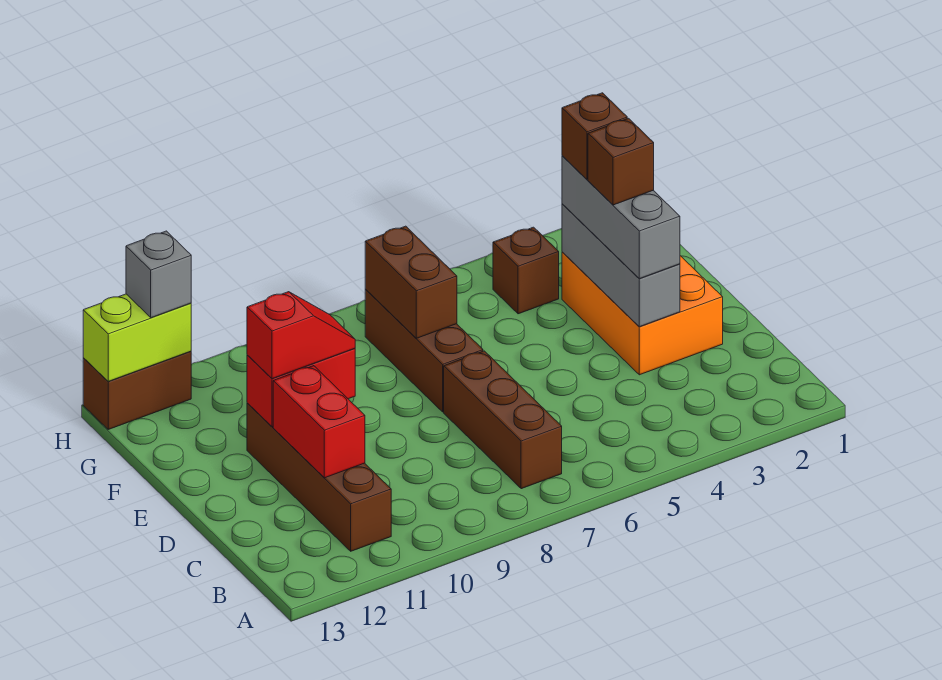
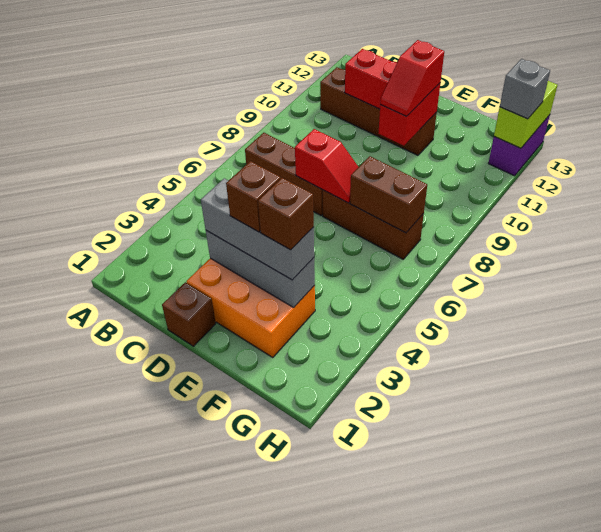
none -> red slope D7:E7 level 2 top D
brown brick G4 level 1 -> brown brick D1 level 1
brown brick H12:H13 level 1 -> purple brick H12:H13 level 1

